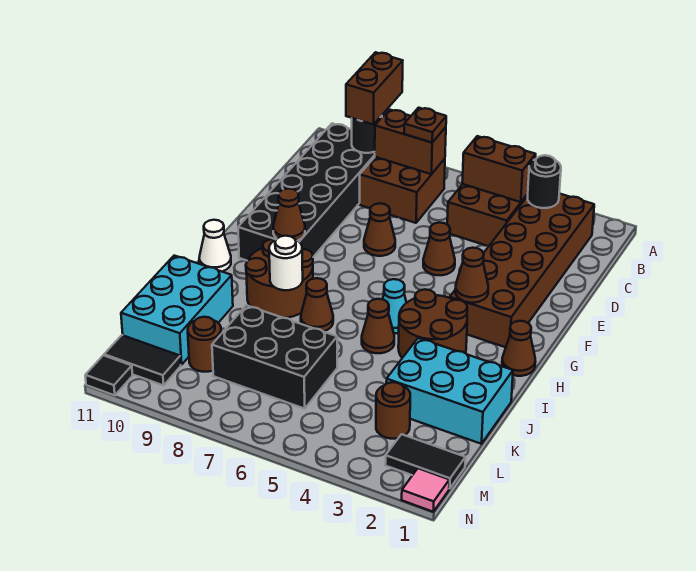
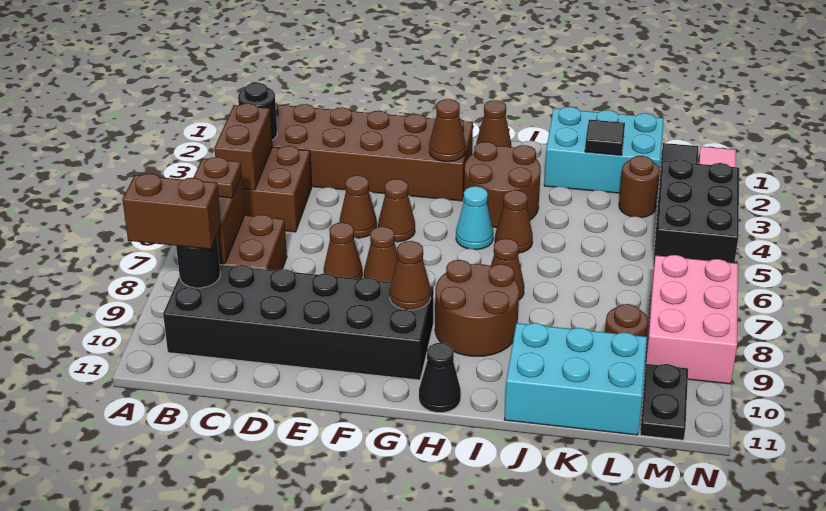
none -> brown cone F5 level 1
none -> brown cone F7 level 1
white cone H11 level 1 -> black cone H11 level 1
white round brick I8 level 2 -> none
cyan brick J1:K3 level 1 -> cyan brick J1:L2 level 1
black brick K6:L8 level 1 -> black brick M3:N5 level 1
none -> pink brick M7:N9 level 1
black tile M10:M11 level 1 -> black plate M10:M11 level 1
black tile N11 level 1 -> black tile K2 level 2

